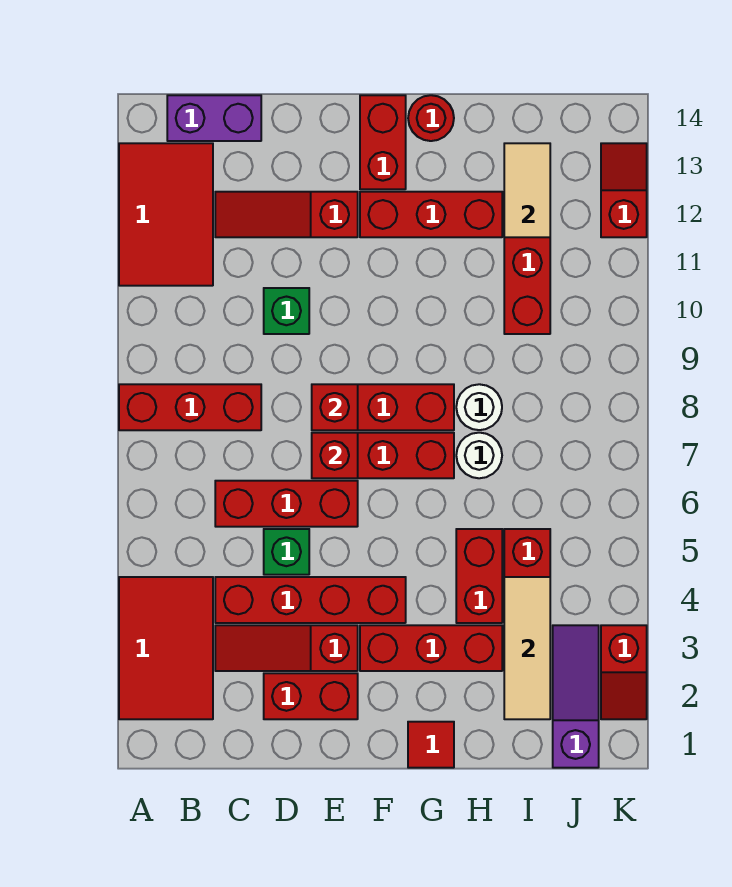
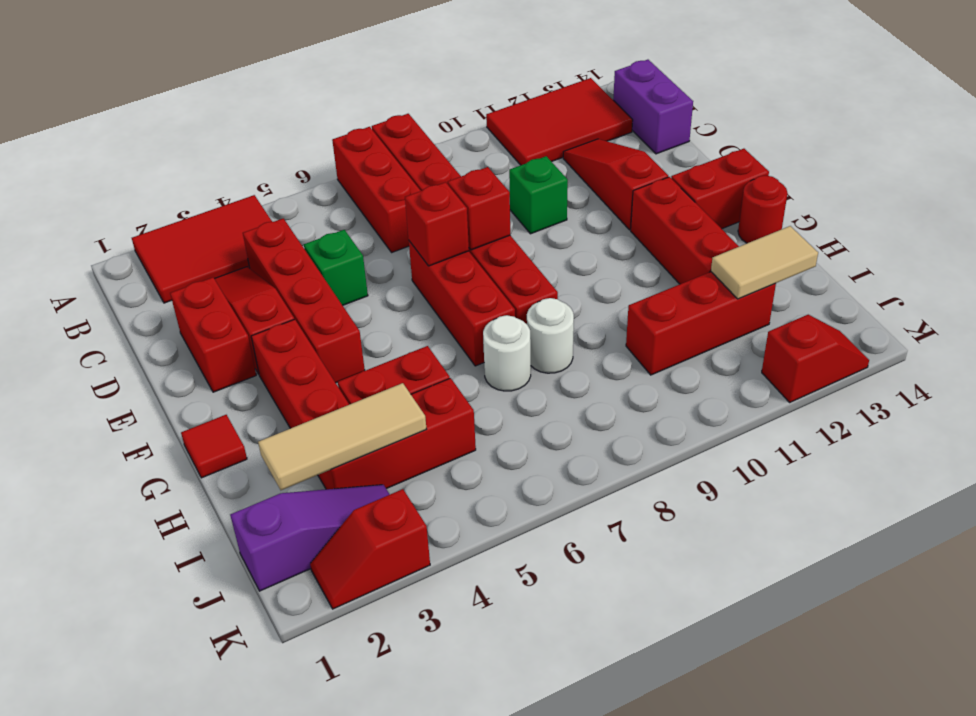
red brick C6:E6 level 1 -> red brick A7:C7 level 1

